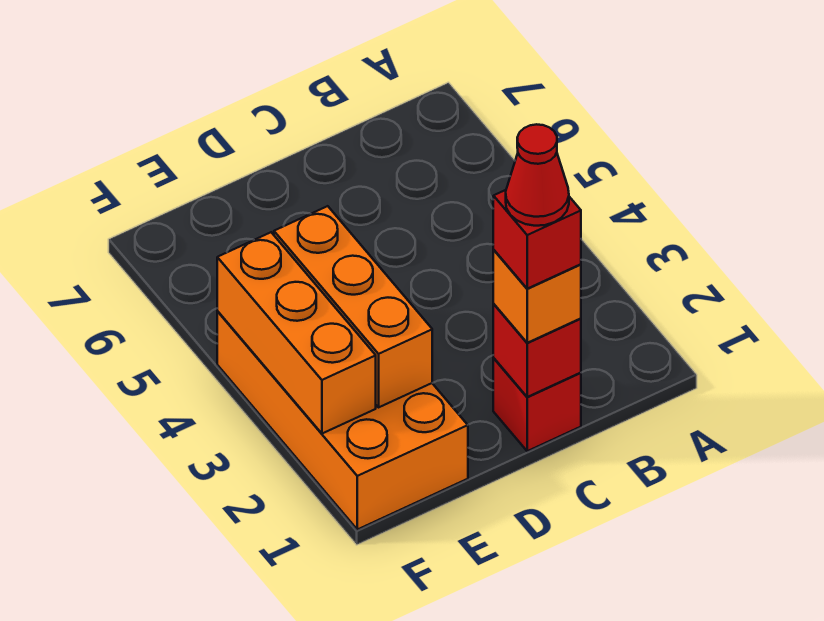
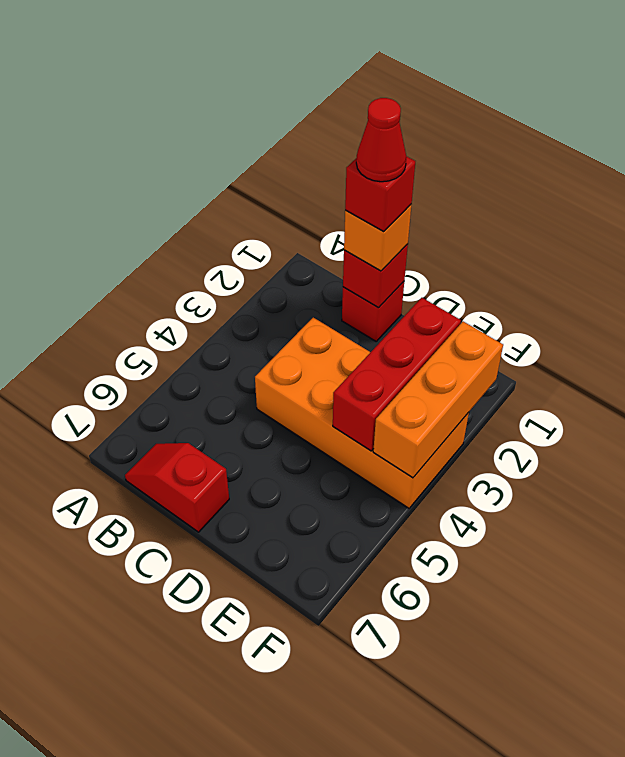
none -> red slope B7:C7 level 1 top C
orange brick E1:F4 level 1 -> orange brick C3:F4 level 1
orange brick E2:E4 level 2 -> red brick E2:E4 level 2

